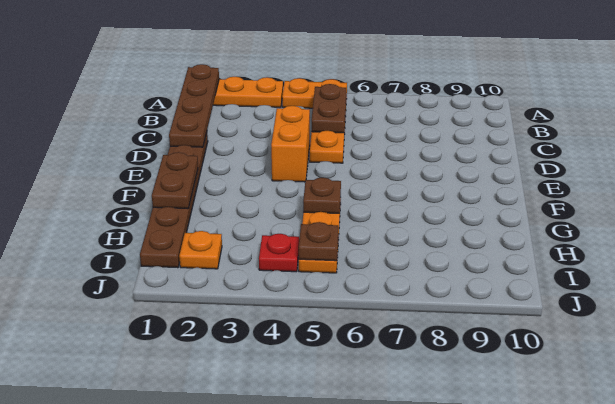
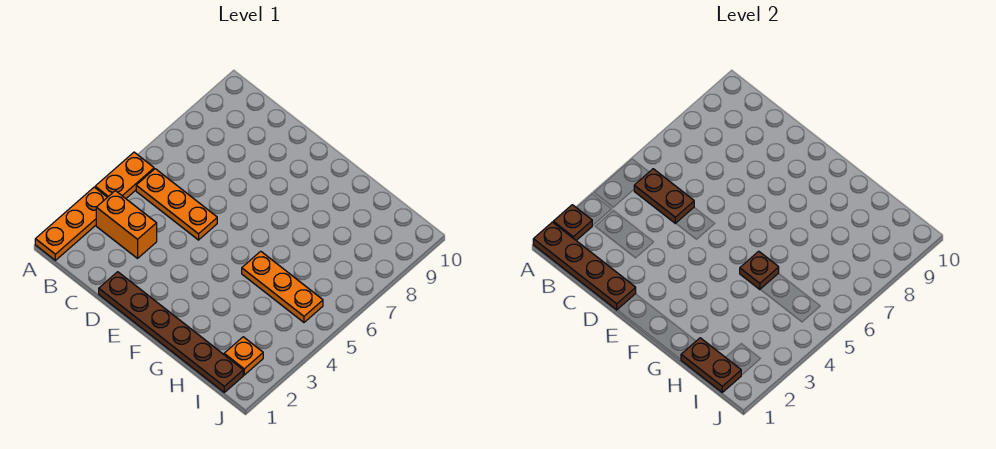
orange brick D4:E4 level 1 -> orange brick B3:C3 level 1
brown plate F1:G1 level 2 -> brown plate H1:I1 level 2
red plate I4 level 1 -> none
brown plate I5 level 2 -> brown plate A2 level 2

